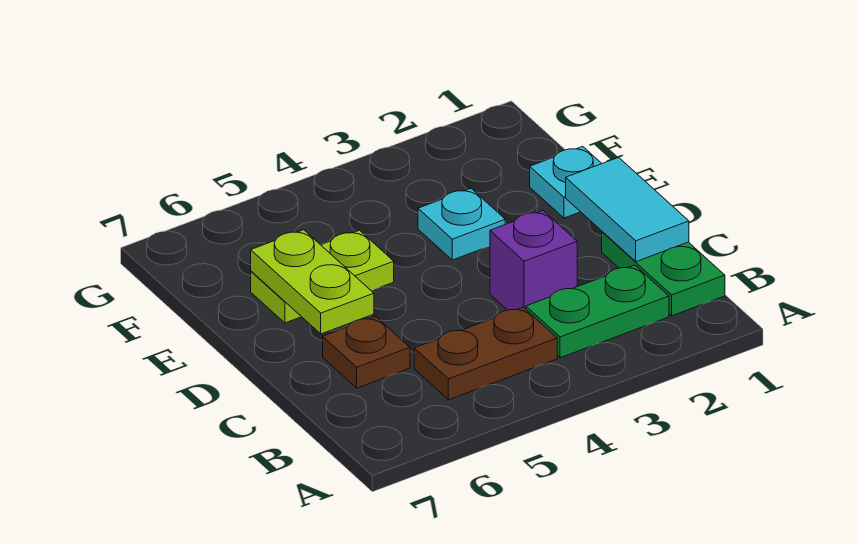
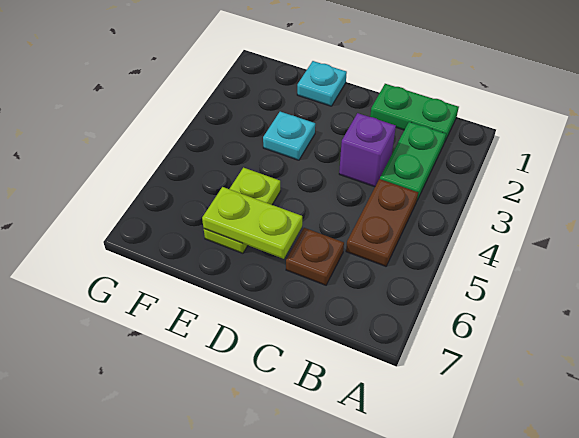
cyan tile C1:D1 level 2 -> none

